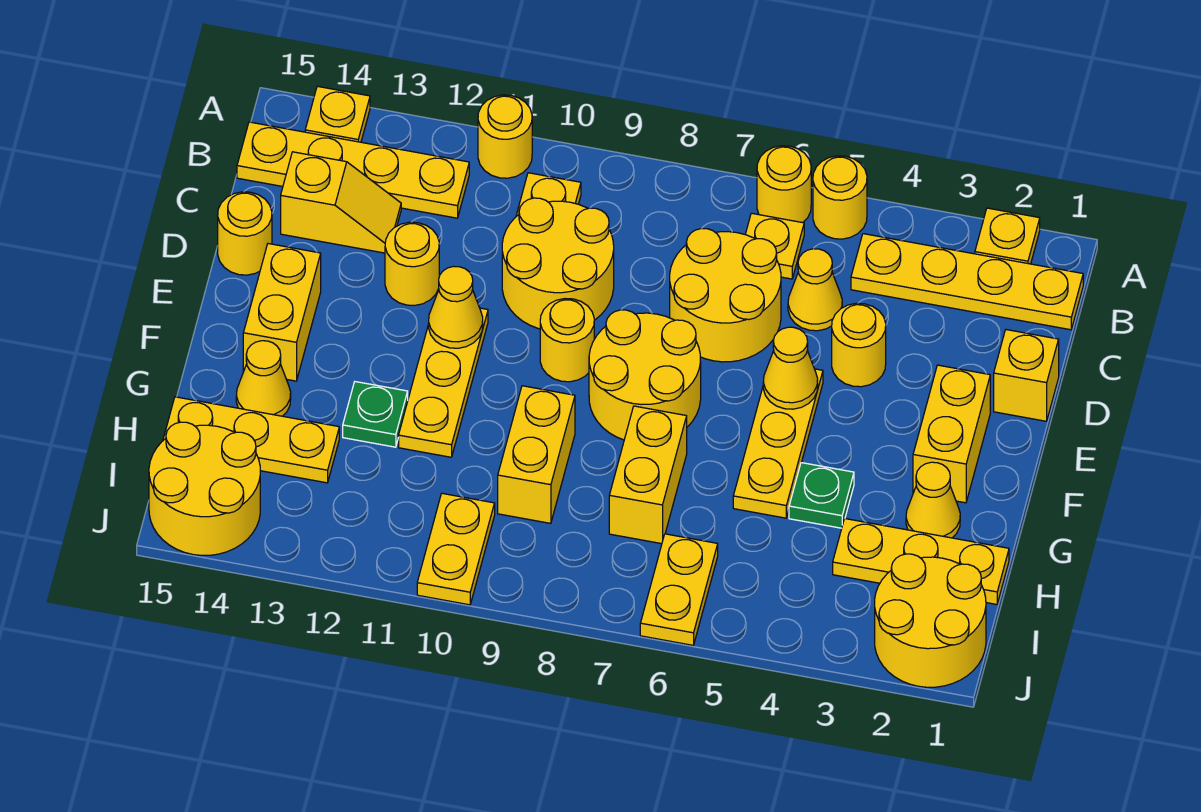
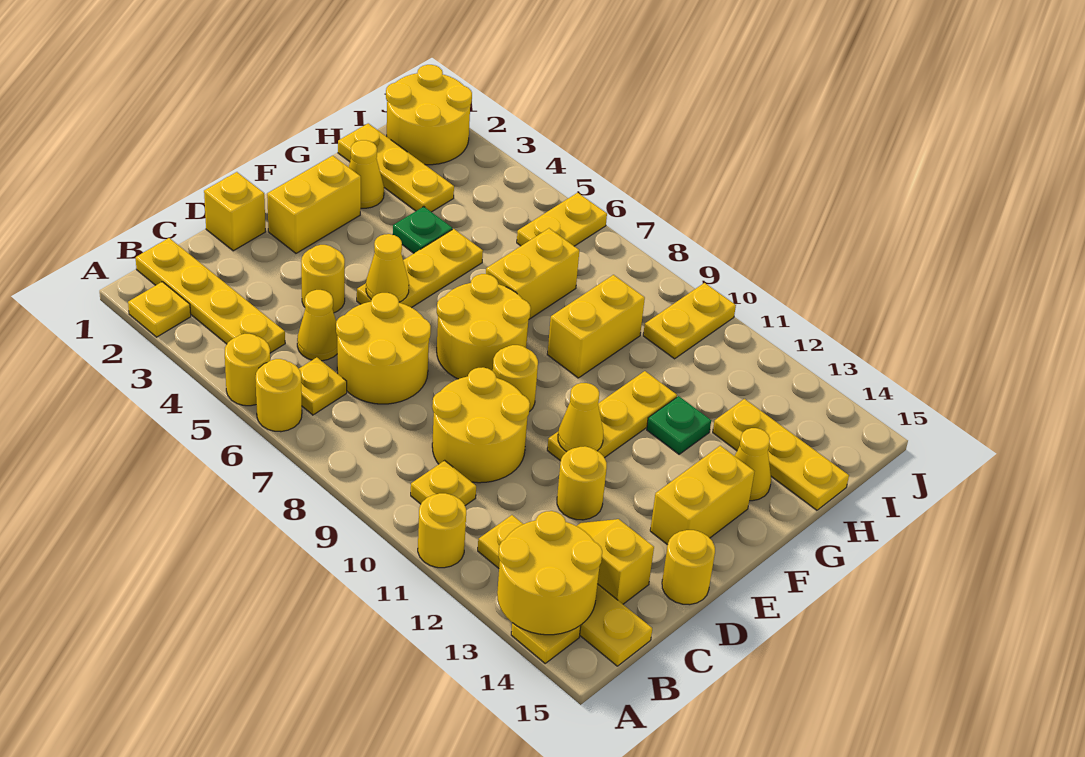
yellow round brick I14:J15 level 1 -> yellow round brick A13:B14 level 2

